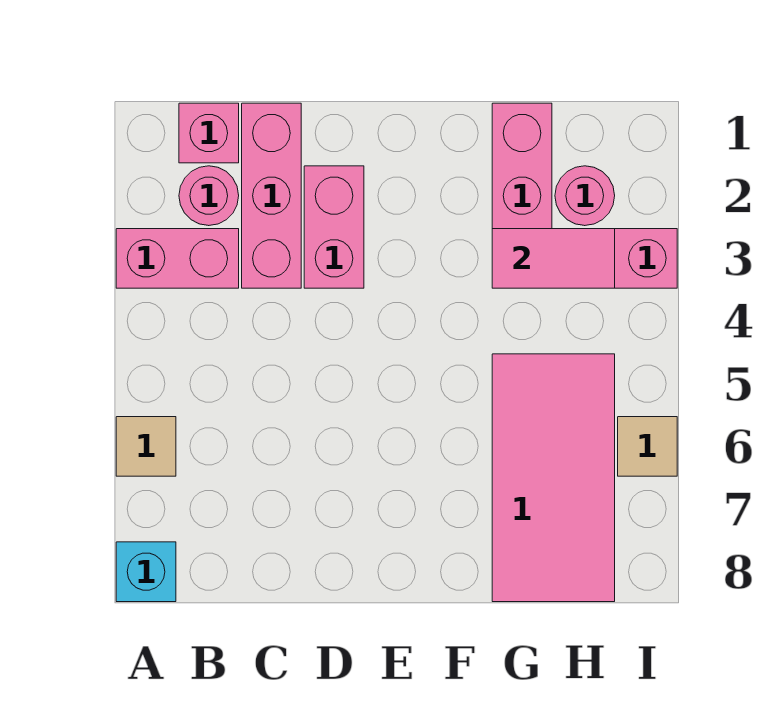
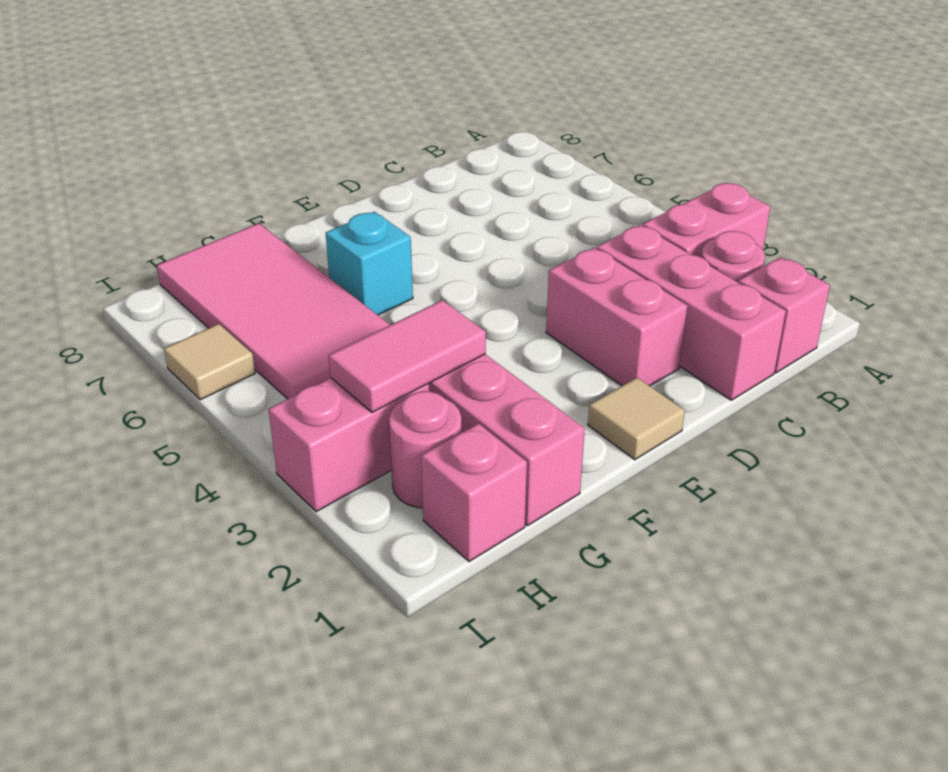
tan tile A6 level 1 -> tan tile E1 level 1
cyan brick A8 level 1 -> cyan brick F6 level 1
none -> pink brick H1 level 1

